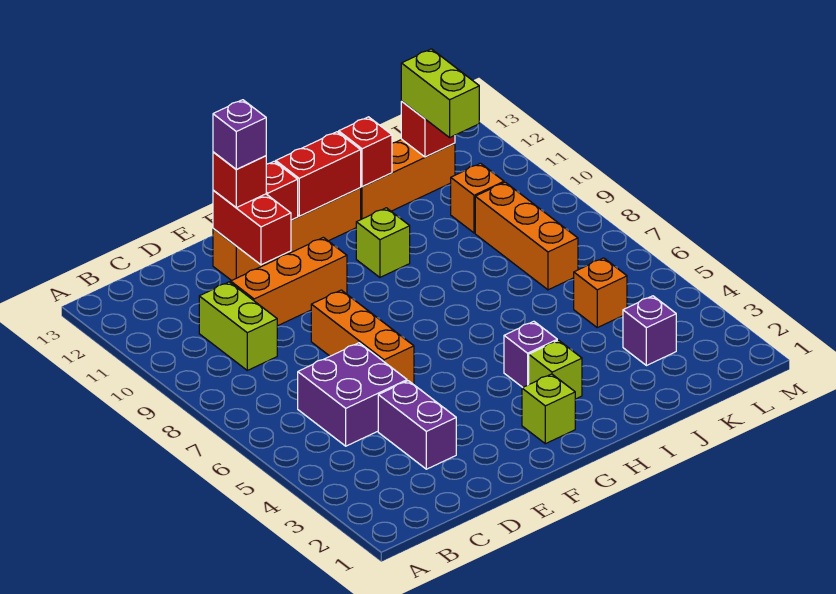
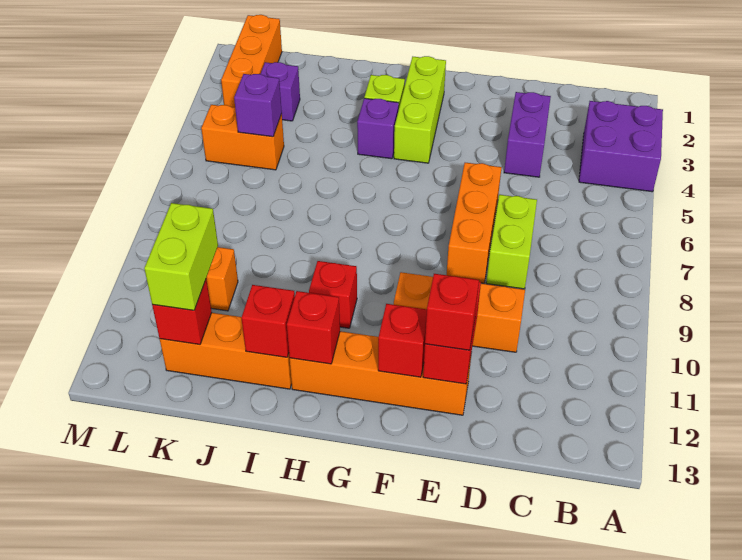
purple brick C5:D6 level 1 -> purple brick A3:B4 level 1
lime brick C9:C10 level 1 -> lime brick D7:D8 level 1
purple brick E12 level 4 -> purple brick K5 level 2
lime brick G2 level 1 -> lime brick G2:G4 level 1
red brick G12:H12 level 2 -> red brick H12 level 2
lime brick H10 level 1 -> red brick H10 level 1
orange brick K5 level 1 -> orange brick K5:L5 level 1
orange brick K7:K9 level 1 -> orange brick L1:L3 level 1

